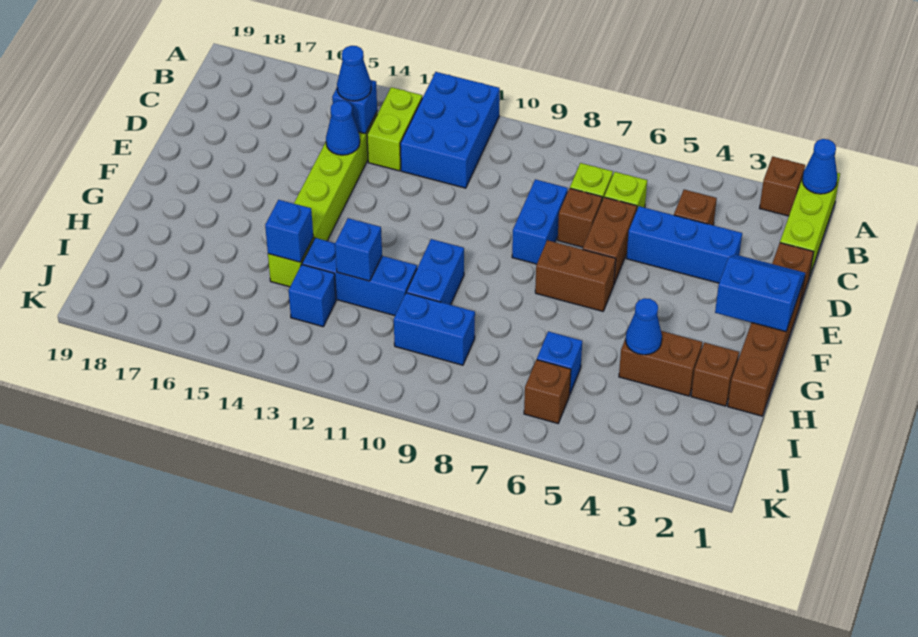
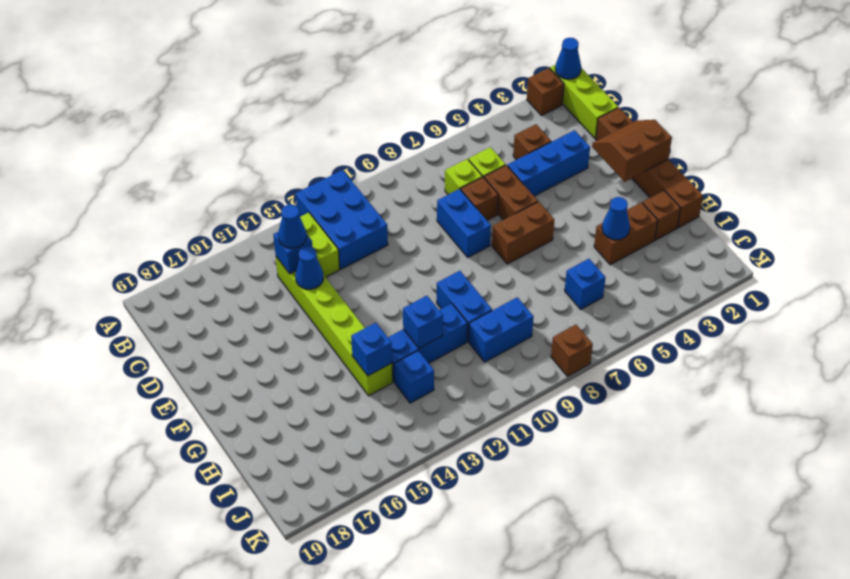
blue slope E1:F2 level 2 top F -> brown slope E1:F2 level 2 top F
brown brick J6 level 1 -> brown brick K8 level 1

